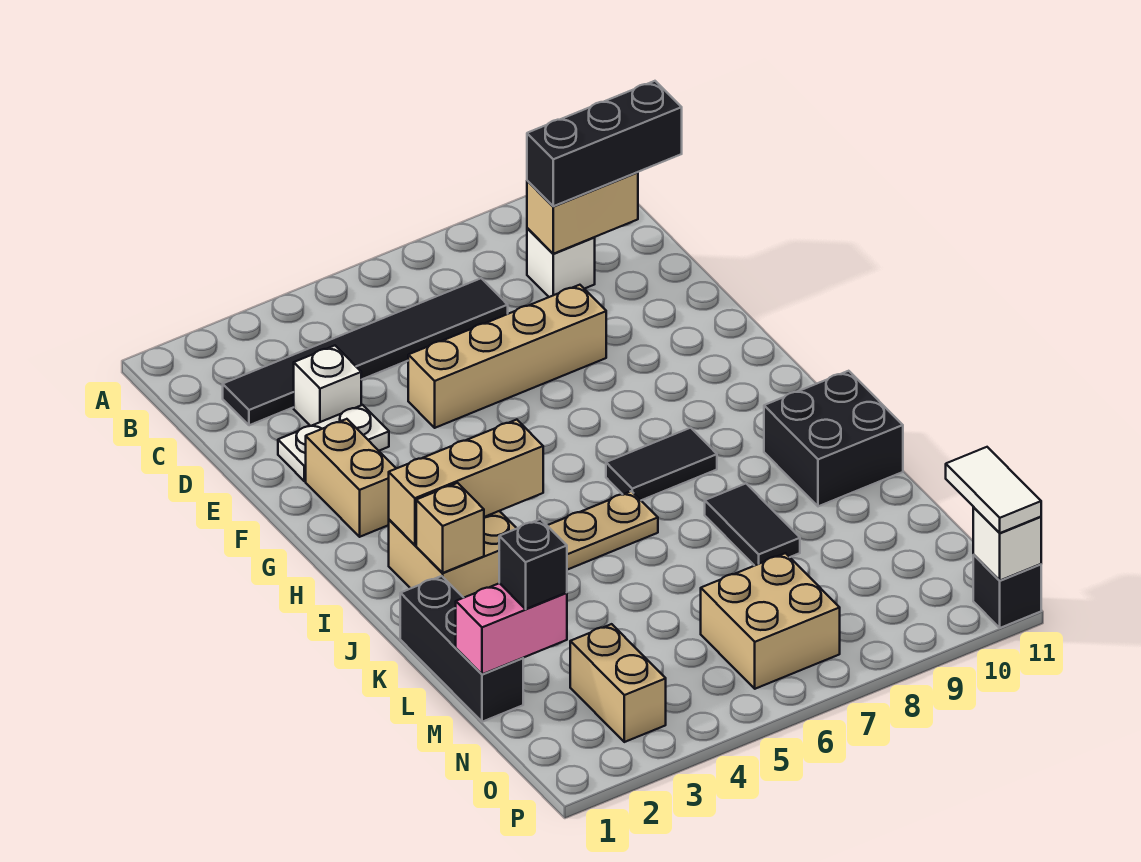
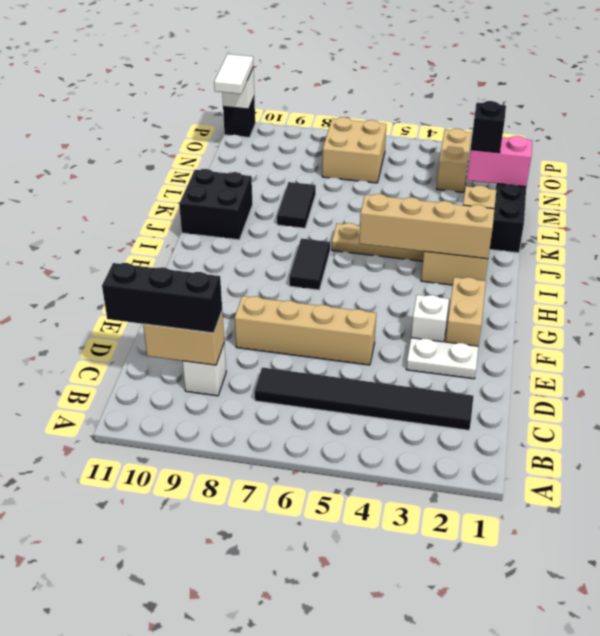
white brick D3 level 1 -> white brick F3 level 1
tan brick I2:I4 level 2 -> tan brick I2:I5 level 2
black tile I7:I8 level 1 -> black tile H7:I7 level 1

